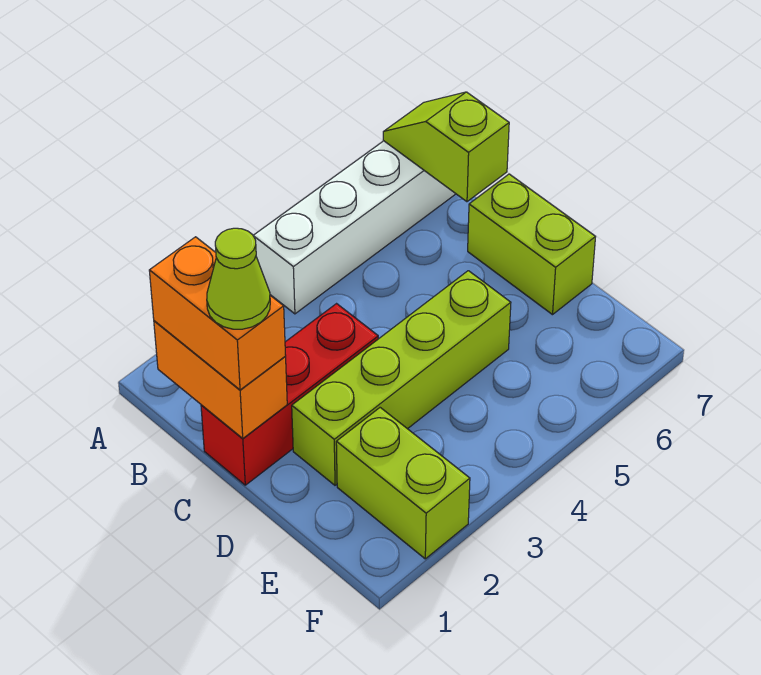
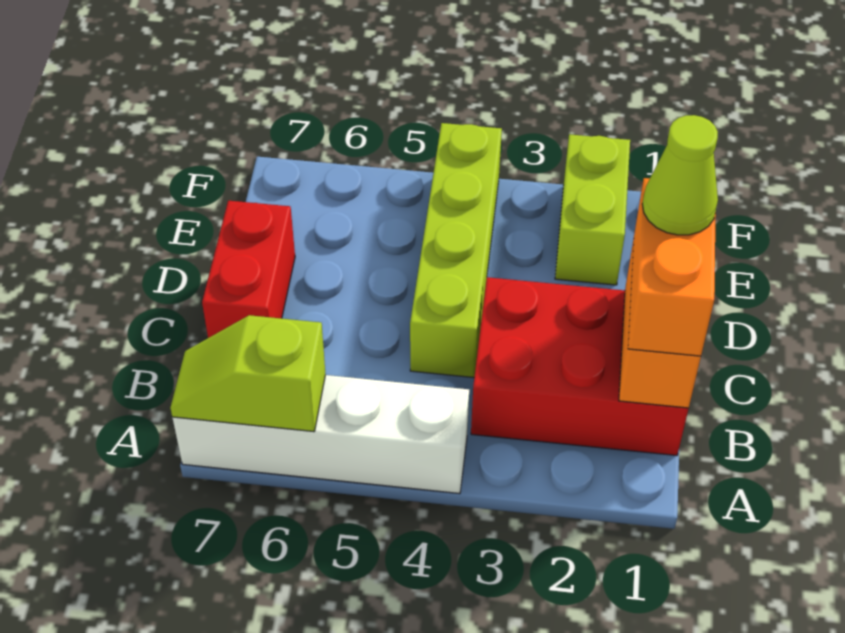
lime slope A7:B7 level 2 top B -> lime slope A6:A7 level 2 top 6
red brick C1:C3 level 1 -> red brick B1:C3 level 1
lime brick C7:D7 level 1 -> red brick C7:D7 level 1
lime brick D2:D5 level 1 -> lime brick C4:F4 level 1

